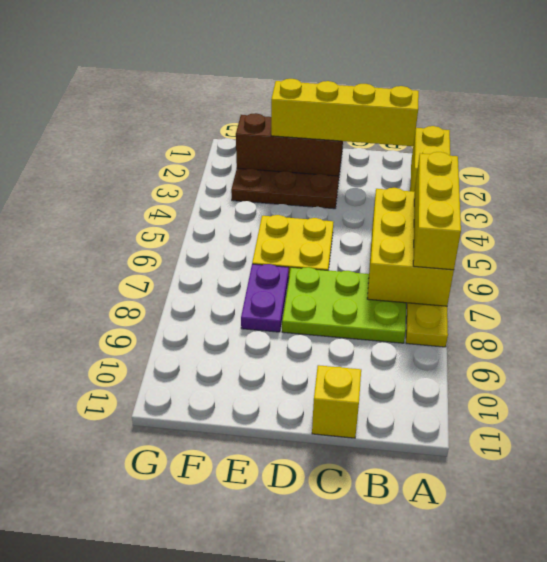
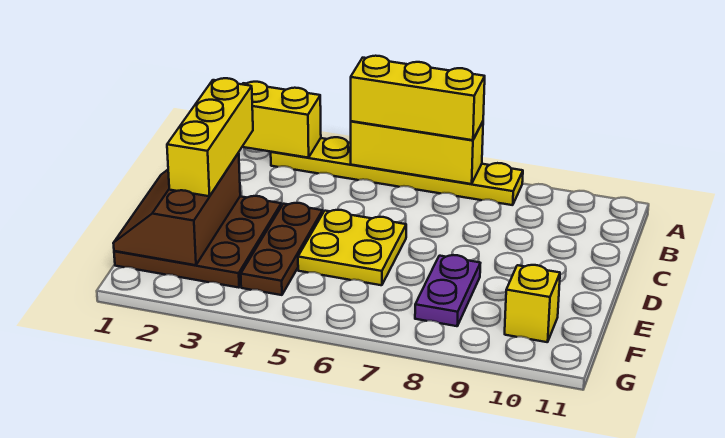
yellow brick A5:B7 level 2 -> yellow brick A5:A7 level 2
yellow brick B2:E2 level 3 -> yellow brick C2:E2 level 3
lime plate B7:D8 level 1 -> none
yellow brick C11 level 1 -> yellow brick F10 level 1
none -> brown plate D4:F4 level 1
purple plate E7:E8 level 1 -> purple plate E8:F8 level 1

